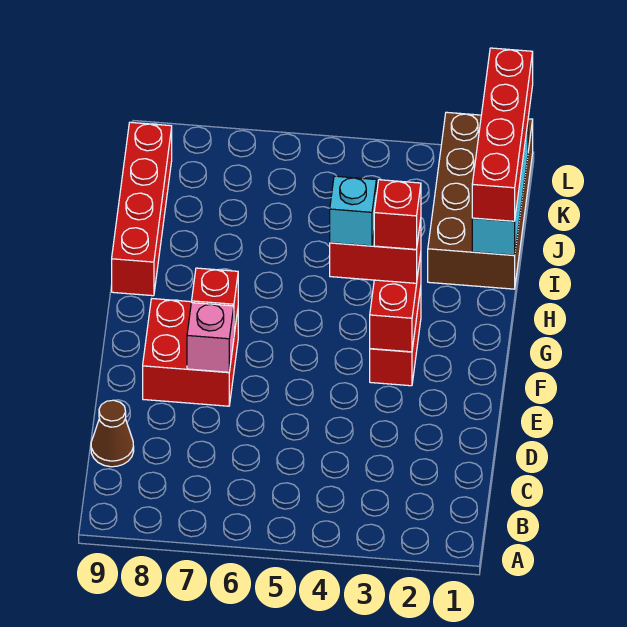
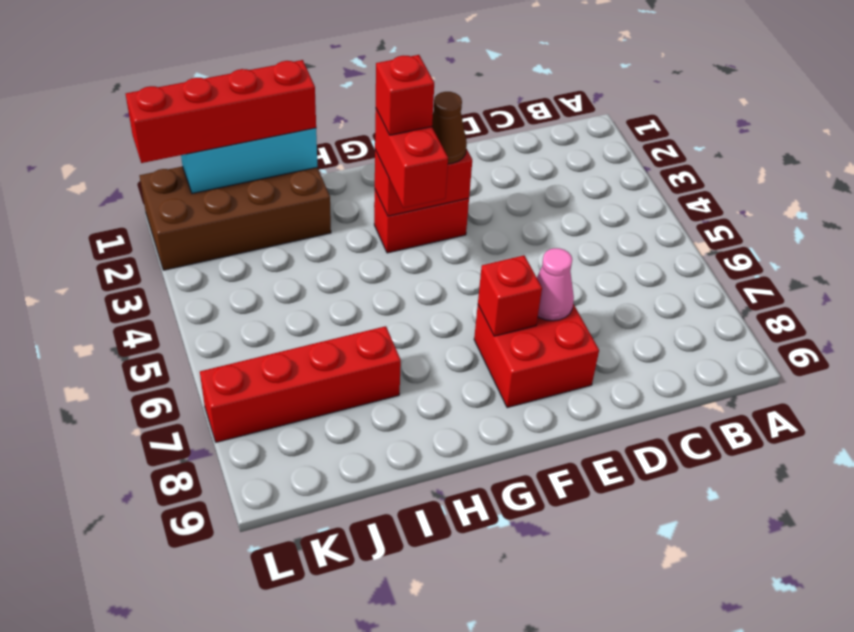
brown cone C9 level 1 -> brown cone F3 level 3
pink brick E7 level 2 -> pink cone E7 level 2
cyan brick G4 level 4 -> none
red brick H9:K9 level 1 -> red brick I7:L7 level 1

